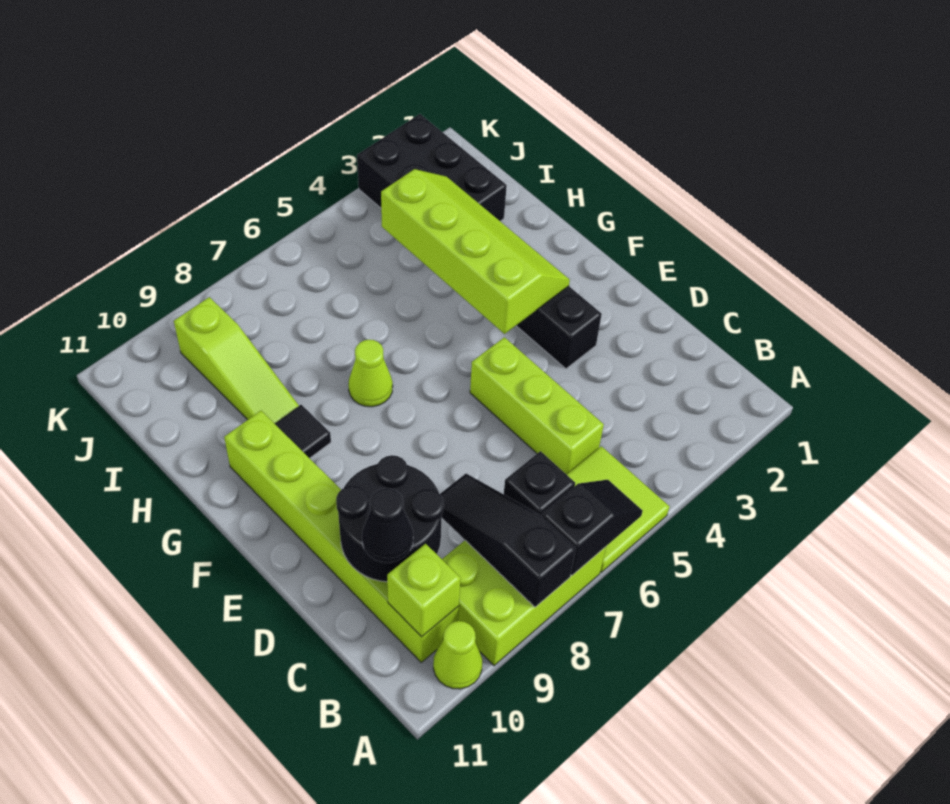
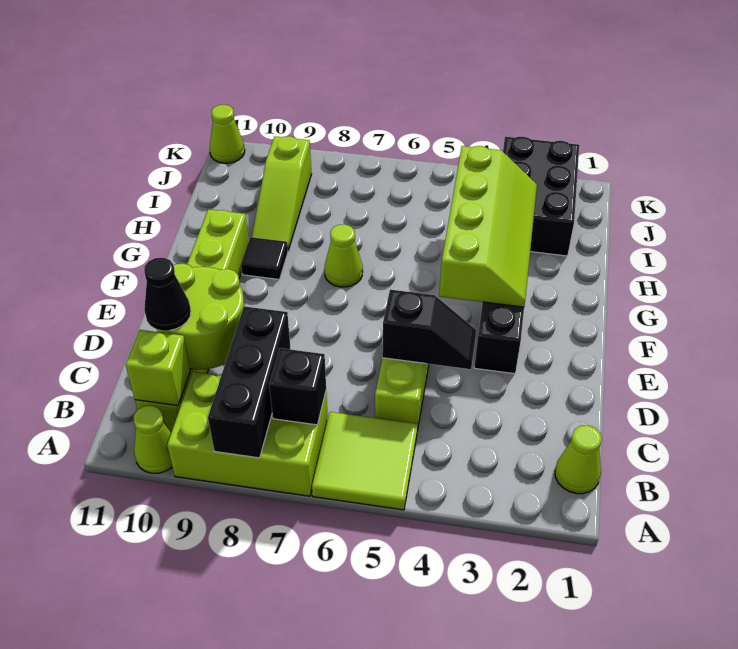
black slope A6:A7 level 2 top 7 -> black slope D4:D5 level 2 top 5
black slope A8:C8 level 2 top A -> black brick A8:C8 level 2
none -> lime cone B1 level 1
black round brick C9:D10 level 2 -> lime round brick C9:D10 level 2
none -> lime cone K11 level 1

